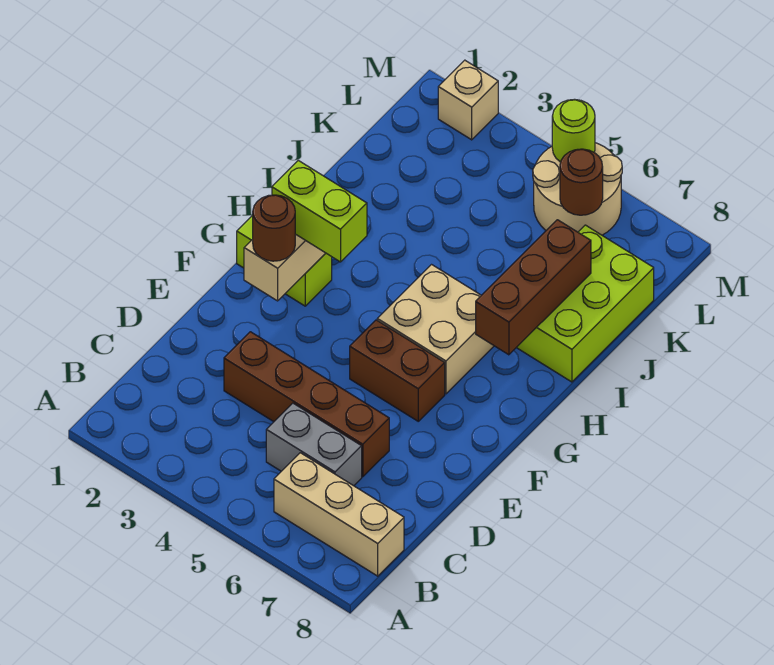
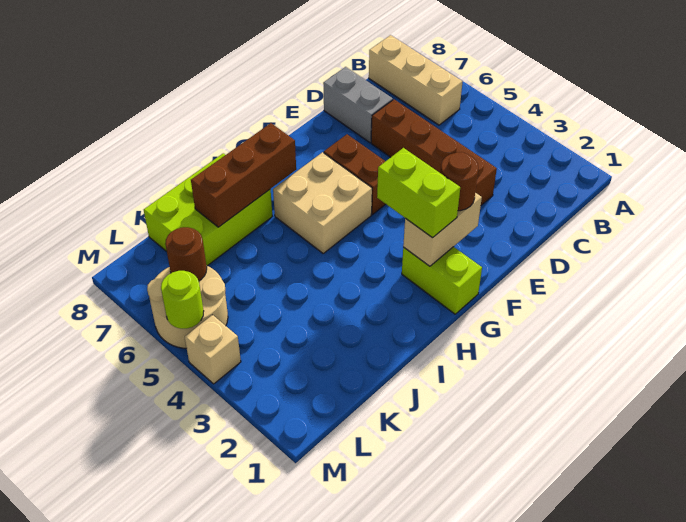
grey brick C5:C6 level 1 -> grey brick D7:D8 level 1
tan brick M2 level 1 -> tan brick M4 level 1

